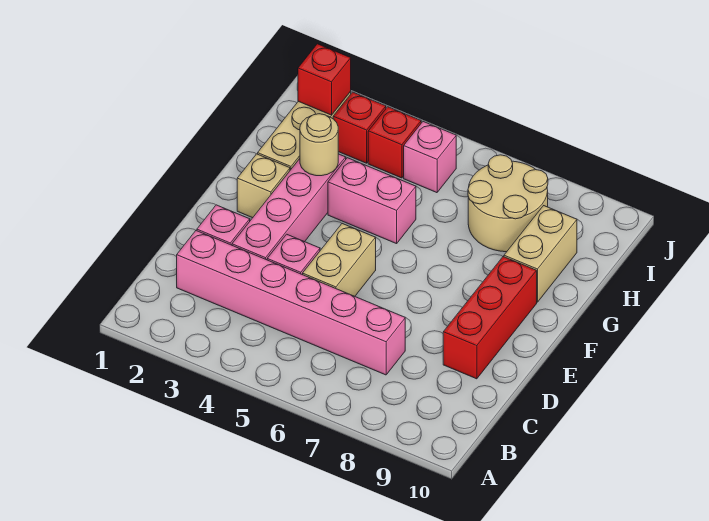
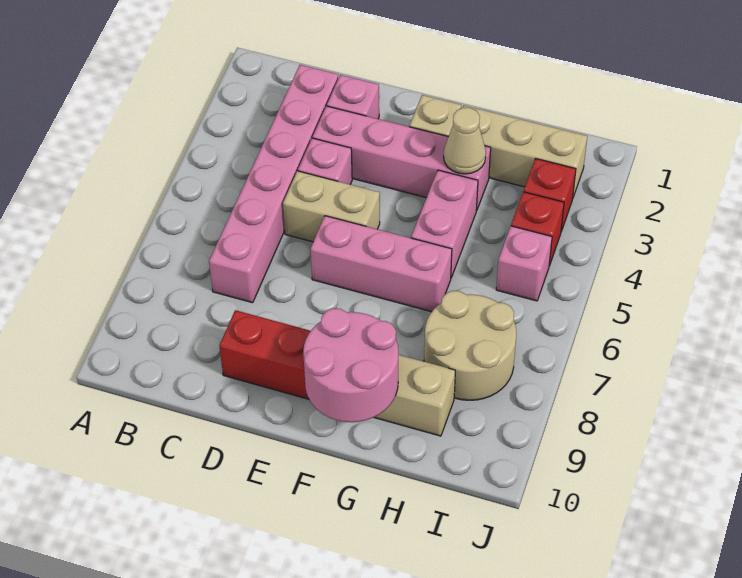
none -> pink brick E6:G6 level 1
none -> pink round brick F9:G10 level 2
tan round brick G3 level 2 -> tan cone G3 level 2
red brick I2 level 2 -> none

